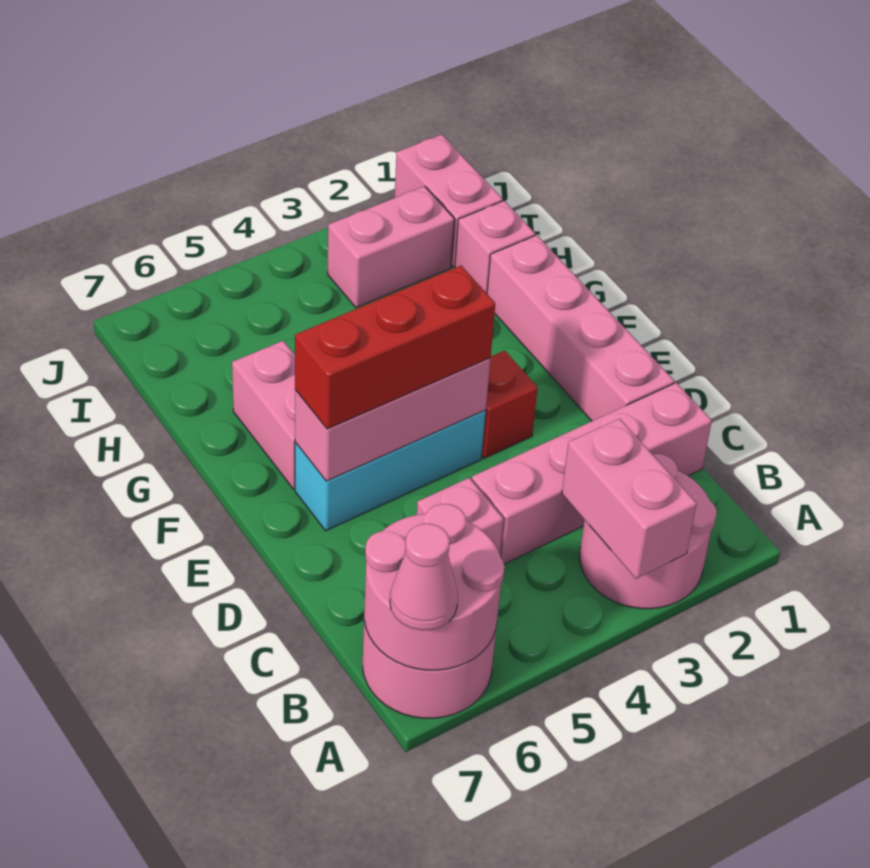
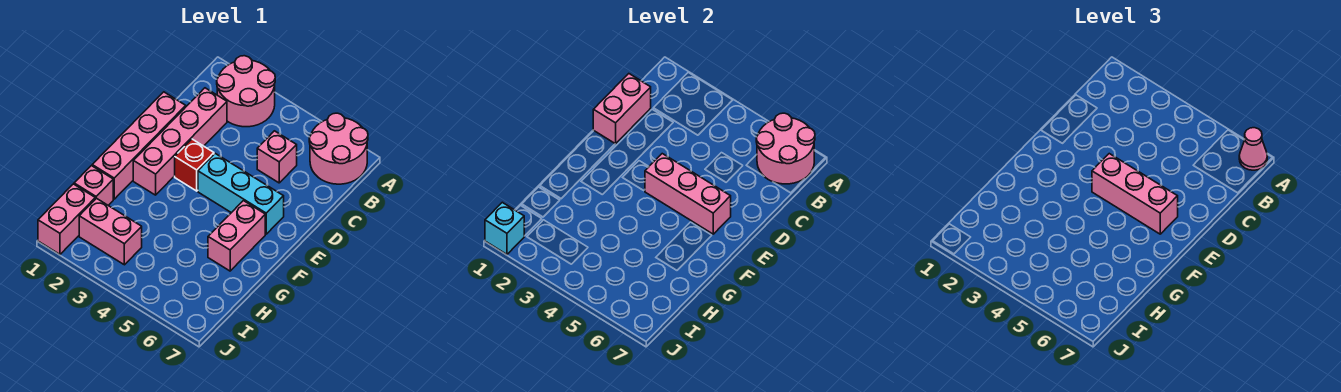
pink brick A3:B3 level 2 -> pink brick C1:D1 level 2
pink brick C1:C4 level 1 -> pink brick C2:F2 level 1
red brick E4:E6 level 3 -> pink brick E4:E6 level 3
none -> cyan brick J1 level 2

